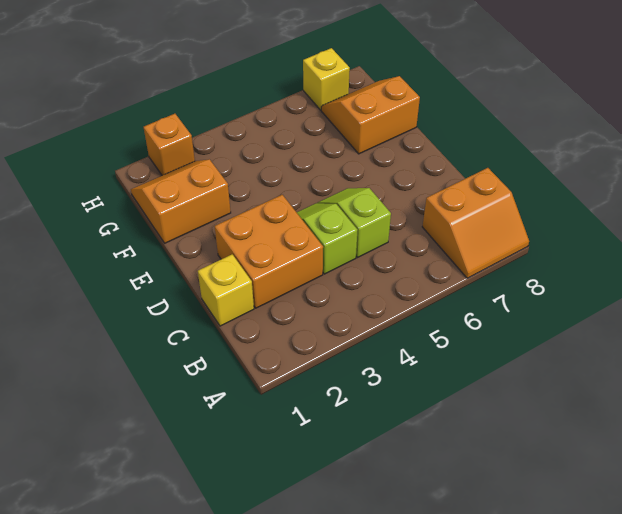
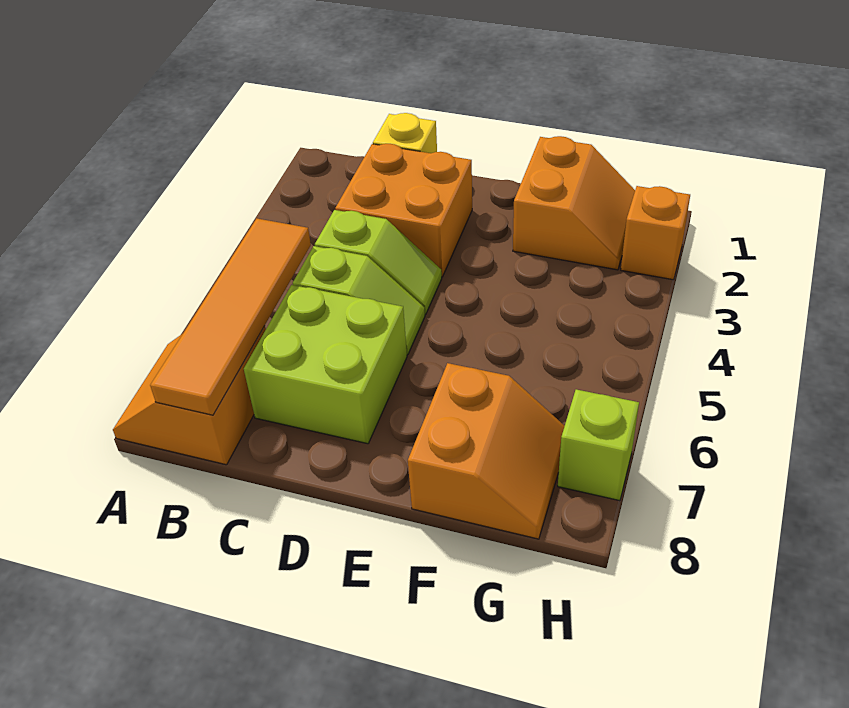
none -> orange tile B5:B8 level 2
none -> lime brick C6:D7 level 1
yellow brick H7 level 1 -> lime brick H7 level 1

